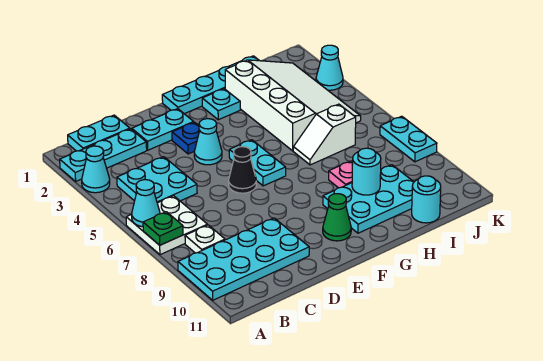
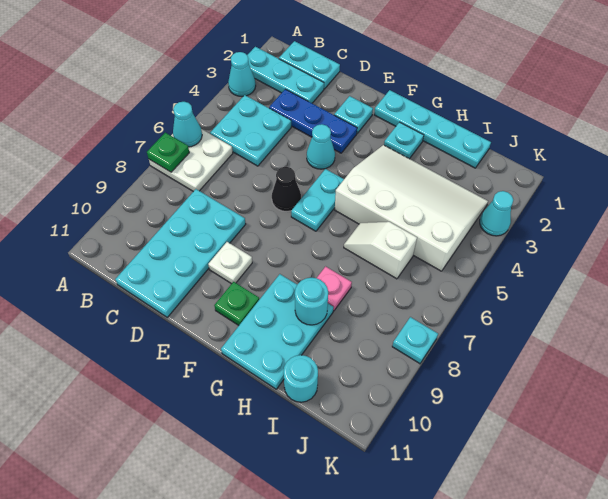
cyan plate A9:D10 level 1 -> cyan plate C8:D11 level 1
white plate B8 level 1 -> white plate E9 level 1
cyan plate D2:E2 level 1 -> cyan plate E2 level 1
blue plate E3 level 1 -> blue plate C3:E3 level 1
green cone F10 level 1 -> green plate F10 level 1
cyan plate G9:I10 level 1 -> cyan plate G9:H11 level 1
white slope H2:J5 level 1 top H -> white slope G3:J5 level 1 top 5
cyan plate K7:K8 level 1 -> cyan plate K8 level 1

